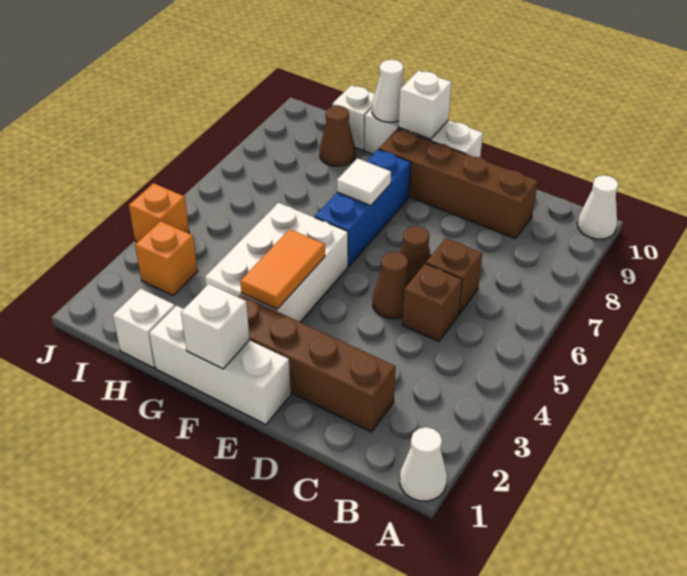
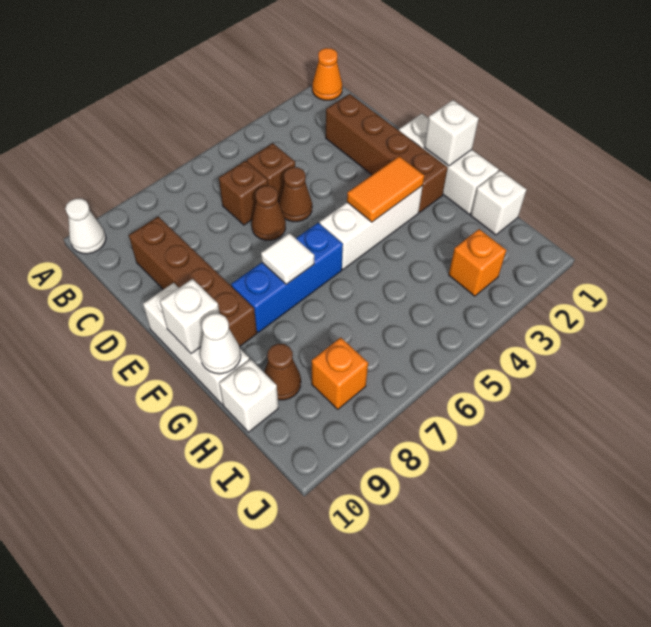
white cone A1 level 1 -> orange cone A1 level 1
white brick F3:G5 level 1 -> white brick F3:F5 level 1
orange brick J4 level 1 -> orange brick I8 level 1

